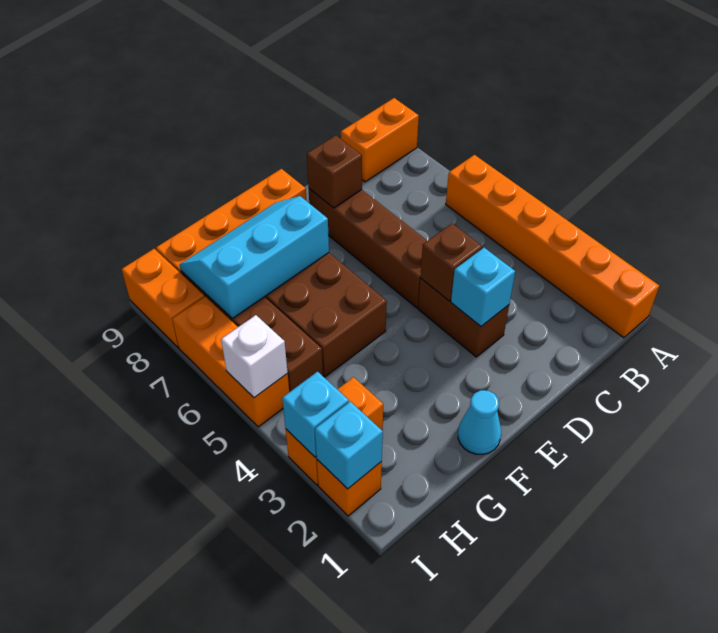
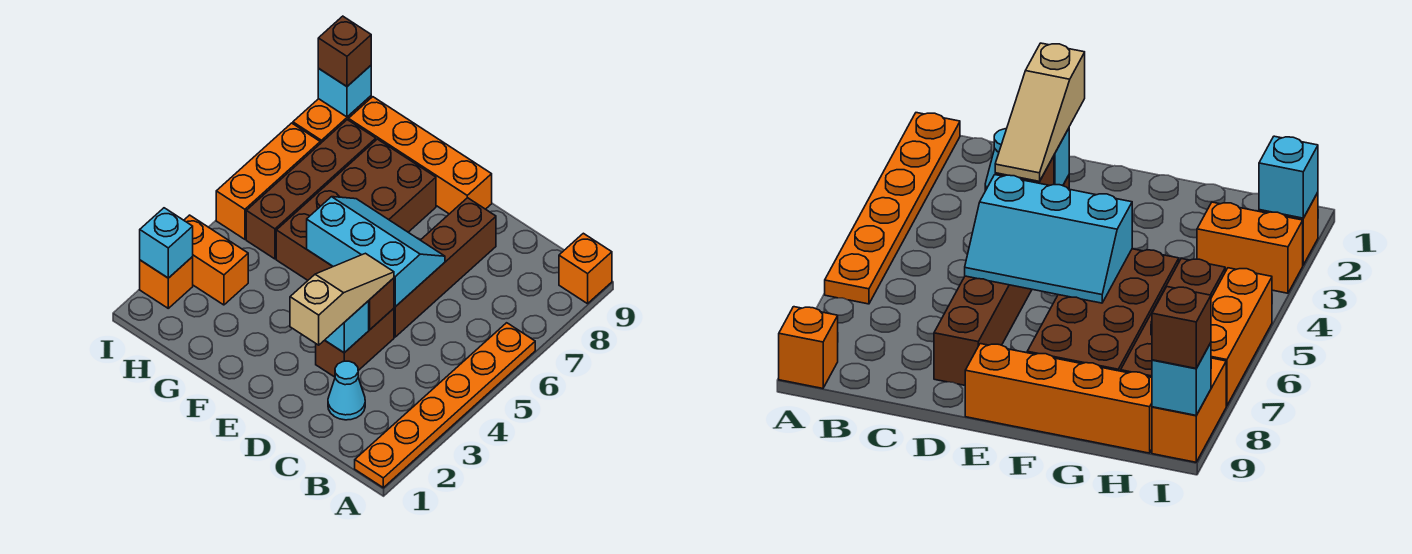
orange brick A1:A6 level 1 -> orange plate A1:A6 level 1
orange brick A9:B9 level 1 -> orange brick A9 level 1
none -> tan slope D2:D4 level 3 top 2
brown brick D8 level 2 -> brown brick I9 level 3
cyan cone F1 level 1 -> cyan cone C2 level 1
cyan slope F7:H8 level 2 top 7 -> cyan slope D5:F6 level 2 top 5
cyan brick I3 level 2 -> cyan brick I9 level 2
white brick I5 level 2 -> none

